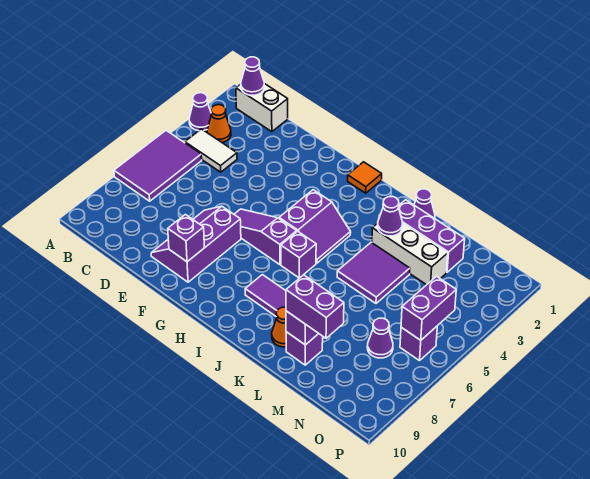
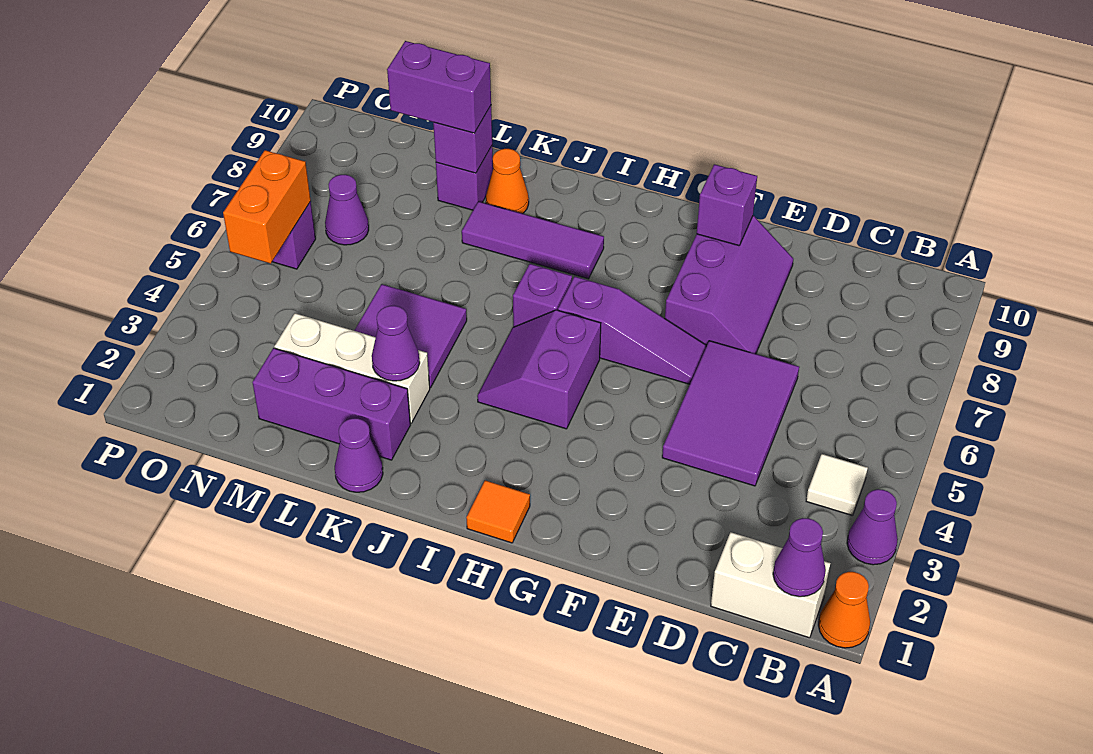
purple tile A5:B7 level 1 -> purple tile D4:E6 level 1
orange cone B3 level 1 -> orange cone A1 level 1
white tile B4:C4 level 1 -> white tile B4 level 1
purple brick O5:O6 level 2 -> orange brick O5:O6 level 2

